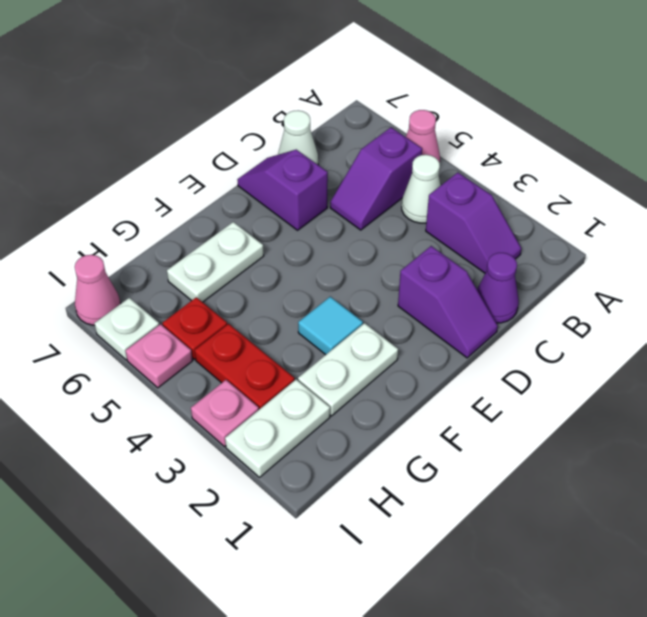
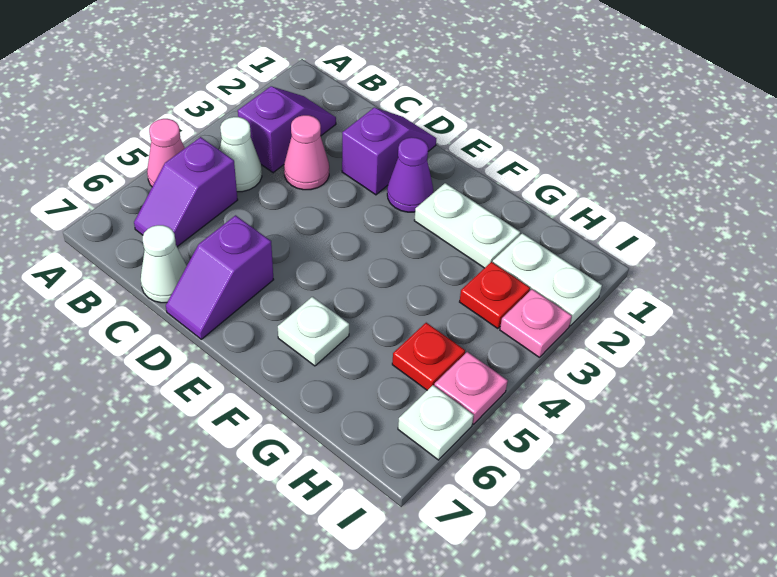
purple slope B5:C5 level 1 top B -> purple slope B5:B6 level 1 top 5
purple cone C1 level 1 -> purple cone E2 level 1
cyan tile F3 level 1 -> none
white plate F6:G6 level 1 -> white plate F6 level 1
red plate H3:H4 level 1 -> red plate H3 level 1
pink cone I7 level 1 -> pink cone C3 level 1

